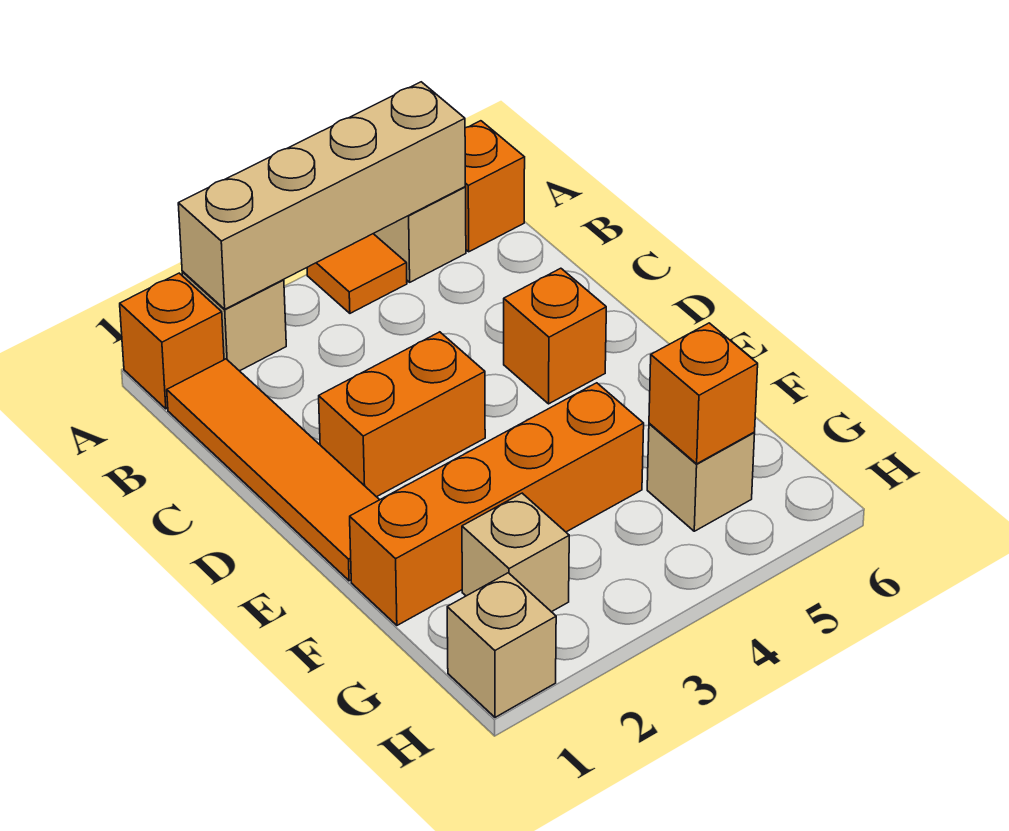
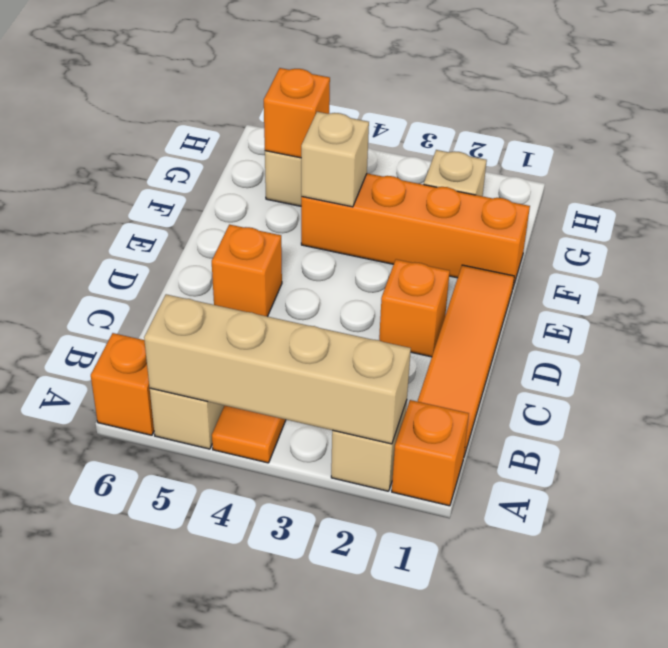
orange brick D2:D3 level 1 -> orange brick D2 level 1
tan brick H1 level 1 -> tan brick F4 level 2

